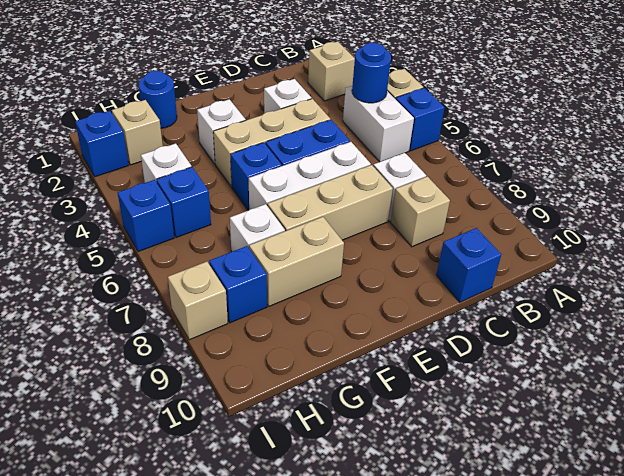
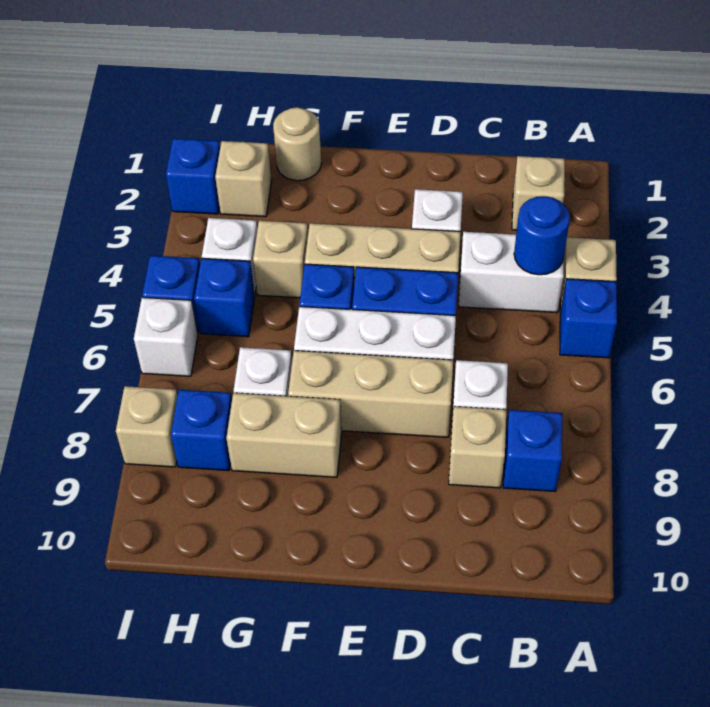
white brick B4:B5 level 1 -> white brick B4:C4 level 1
blue brick C10 level 1 -> blue brick B8 level 1
white brick F3 level 1 -> white brick I6 level 1
blue round brick G1 level 1 -> tan round brick G1 level 1
none -> tan brick G4 level 1

